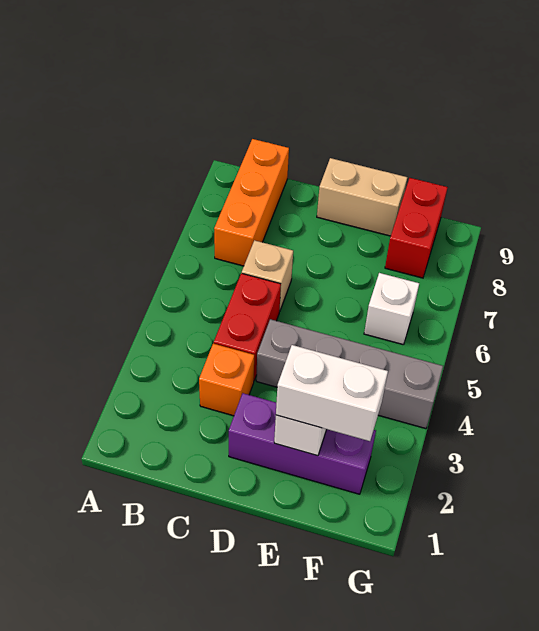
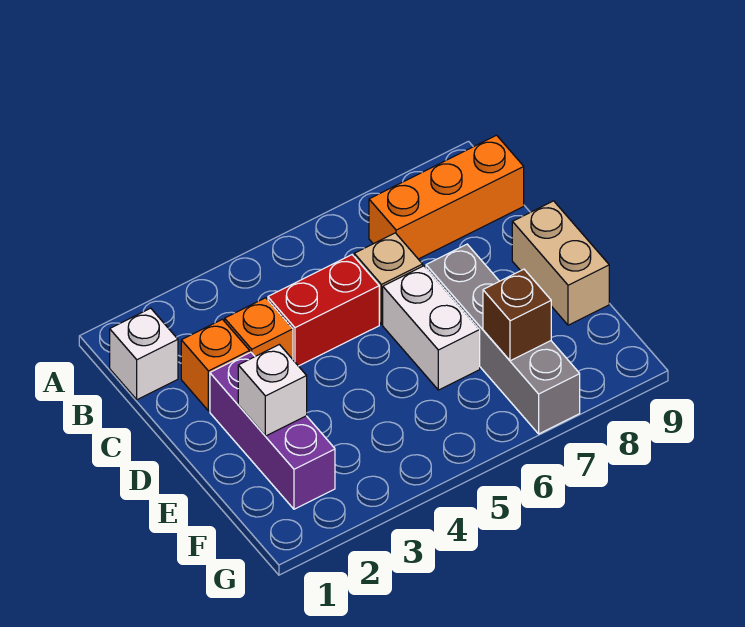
none -> orange brick C2 level 1
grey brick D4:G4 level 1 -> grey brick D7:G7 level 1
white brick E2:F2 level 3 -> white brick D6:E6 level 1
white brick F6 level 1 -> white brick B1 level 1
none -> brown brick F7 level 2
red brick F8:F9 level 1 -> none

